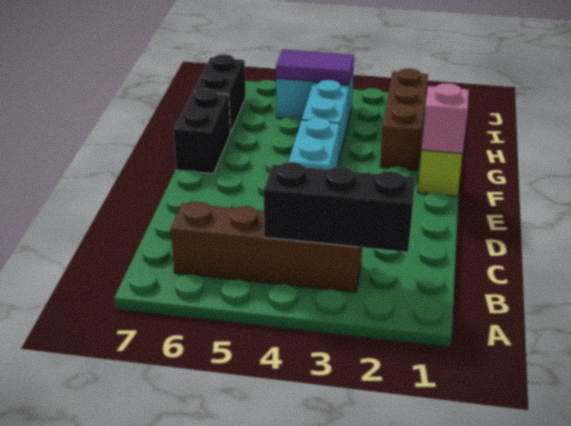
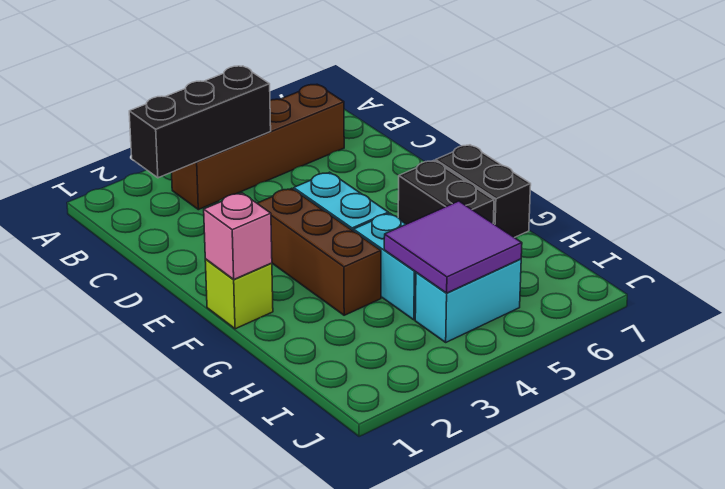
brown brick G2:I2 level 1 -> brown brick E3:G3 level 1
black brick H7:I7 level 1 -> black brick F6:G6 level 1
purple tile I4:I5 level 2 -> purple tile H4:I5 level 2

